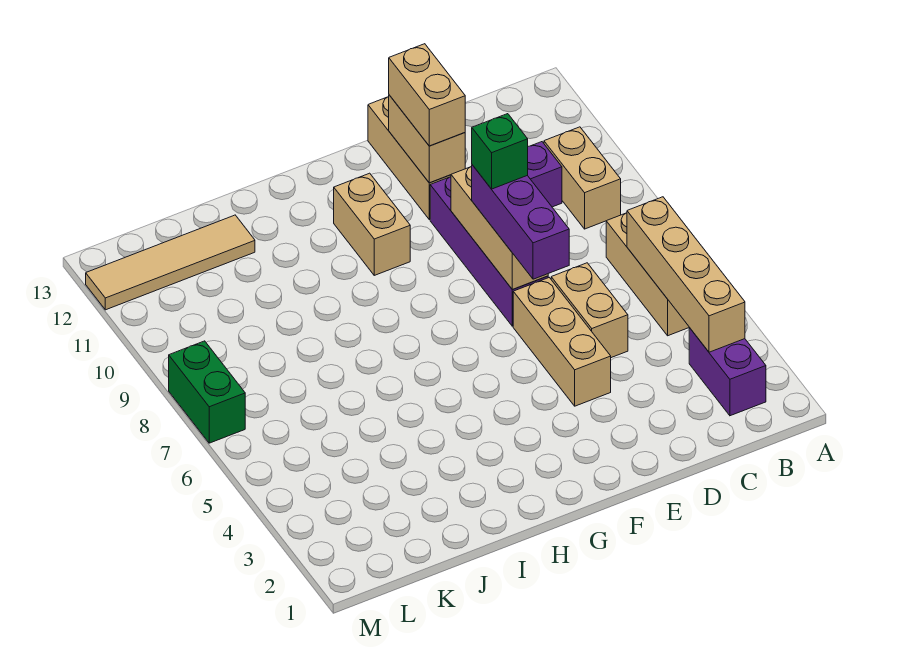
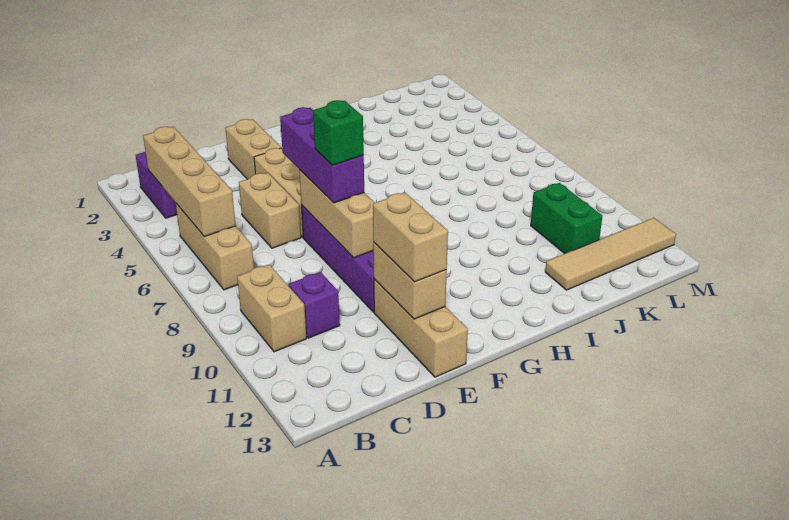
tan brick G10:G11 level 1 -> tan brick E2:E3 level 1
green brick M7:M8 level 1 -> green brick K10:K11 level 1

